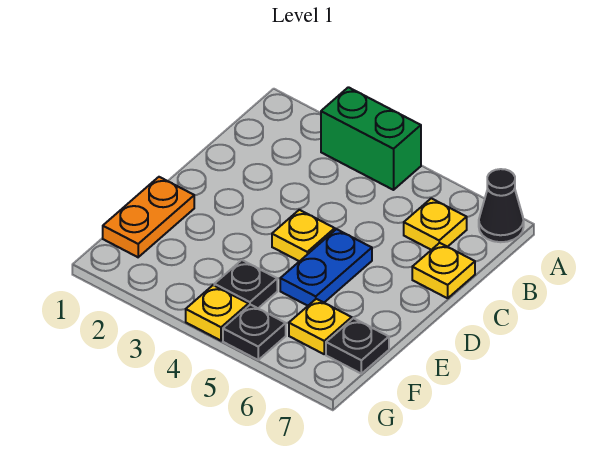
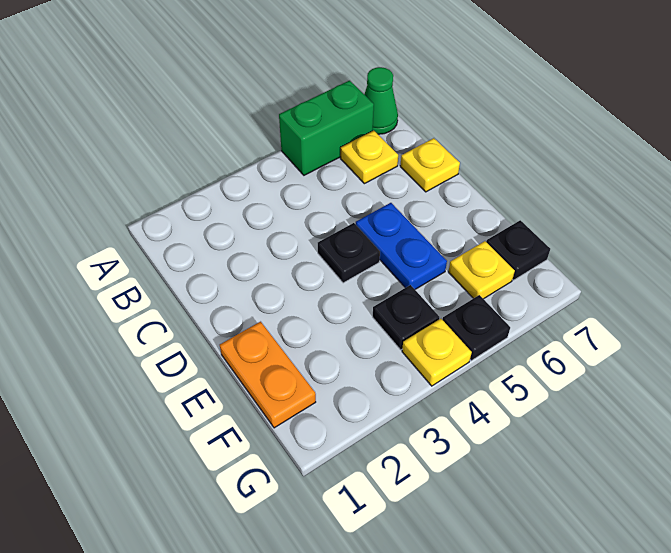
green brick A3:A4 level 1 -> green brick A5:A6 level 1
black cone A7 level 1 -> green cone A7 level 1
yellow plate D4 level 1 -> black plate D4 level 1

